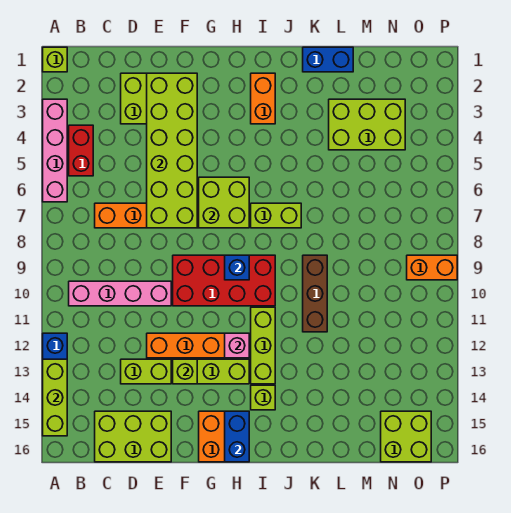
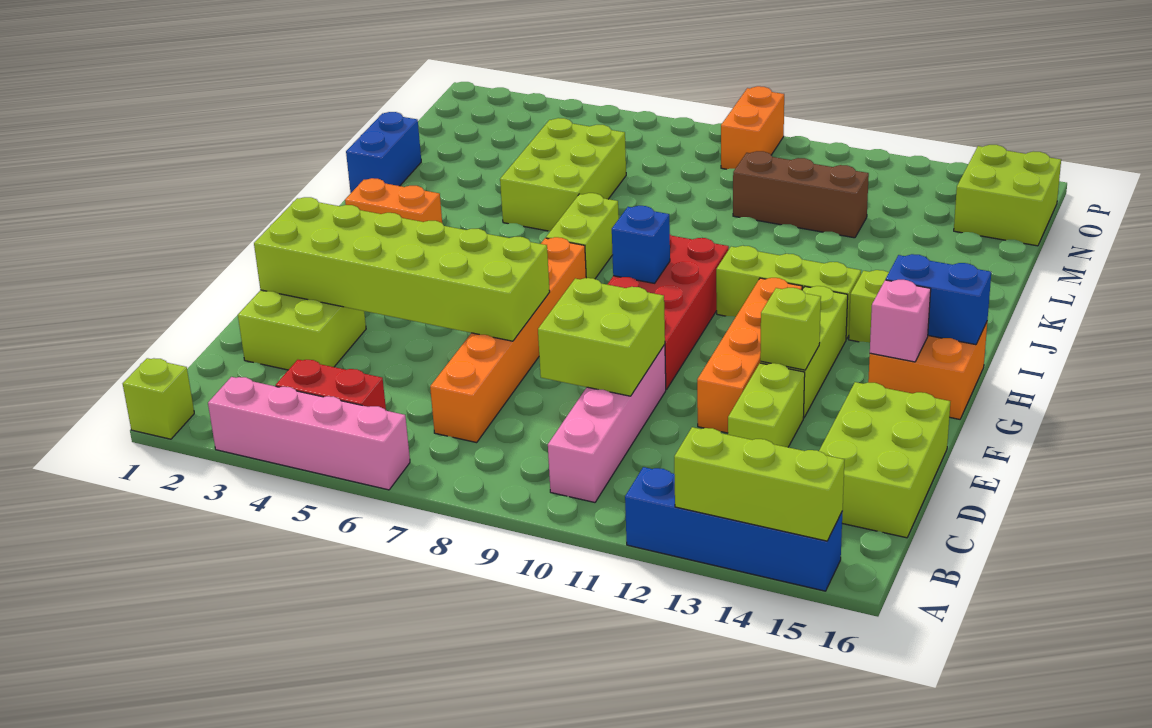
lime brick G6:H7 level 2 -> lime brick D9:E10 level 2
pink brick H12 level 2 -> pink brick G15 level 2
brown brick K9:K11 level 1 -> brown brick M10:M12 level 1
lime brick L3:N4 level 1 -> lime brick K5:M6 level 1

